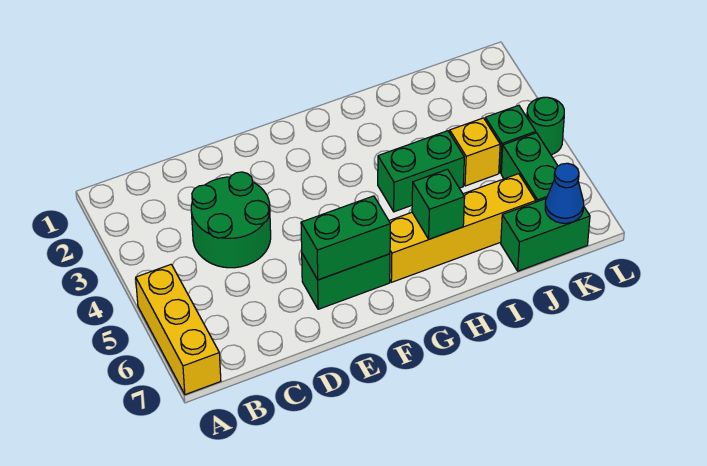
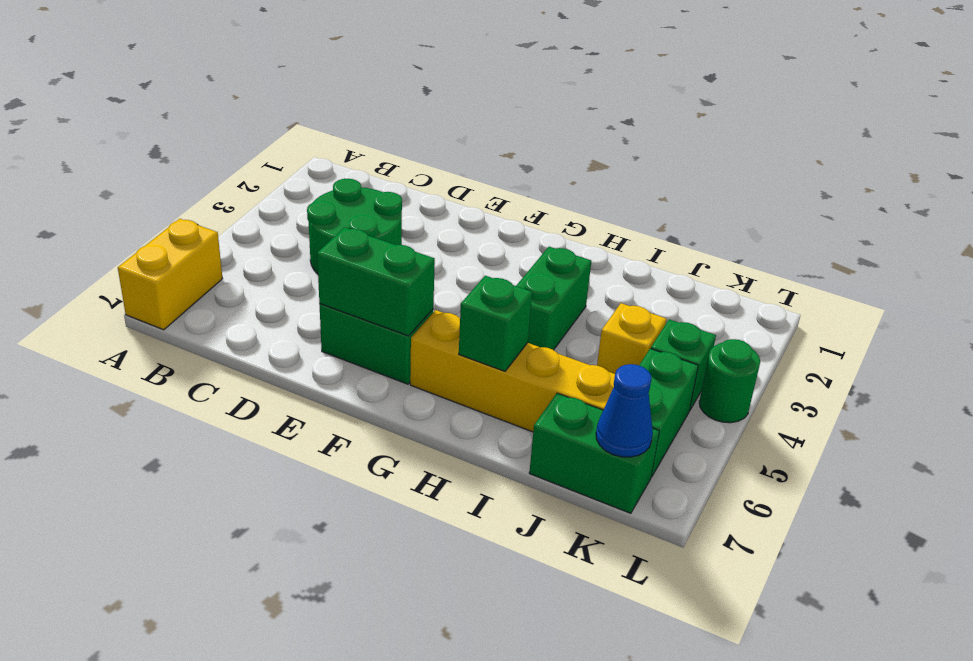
yellow brick A5:A7 level 1 -> yellow brick A6:A7 level 1
green brick H4:I4 level 1 -> green brick H3:H4 level 1

